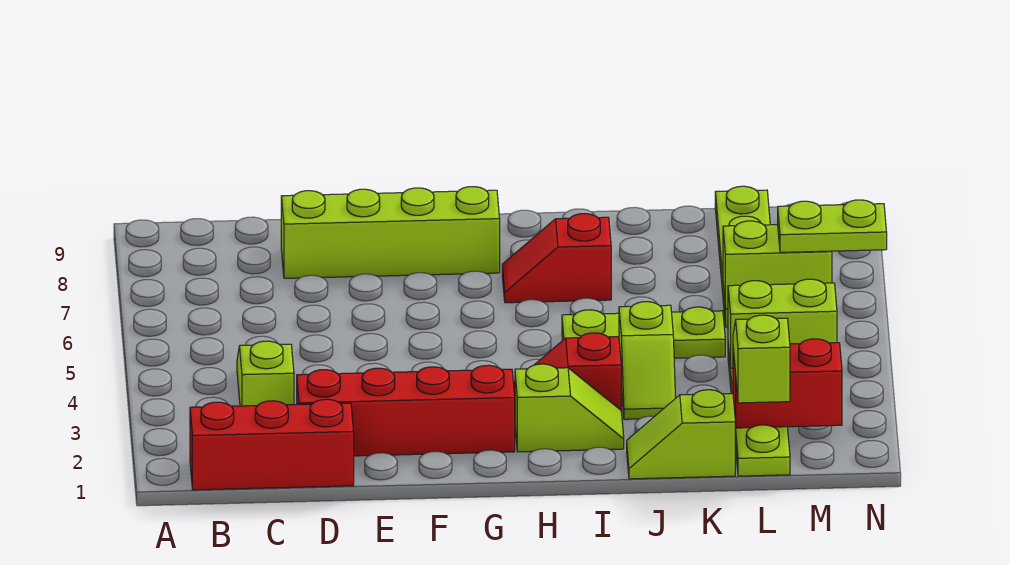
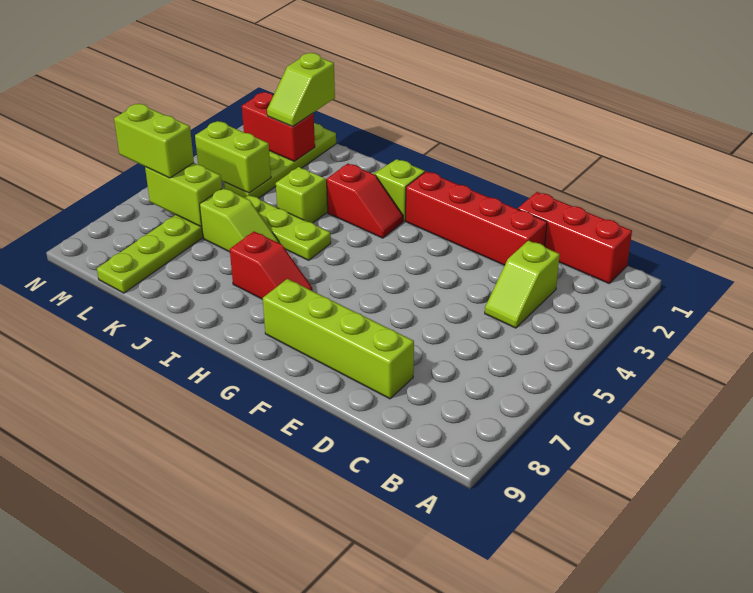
lime slope J1:K1 level 1 top K -> lime slope J6:K6 level 1 top K
lime plate M6:N6 level 3 -> lime brick M6:N6 level 3

